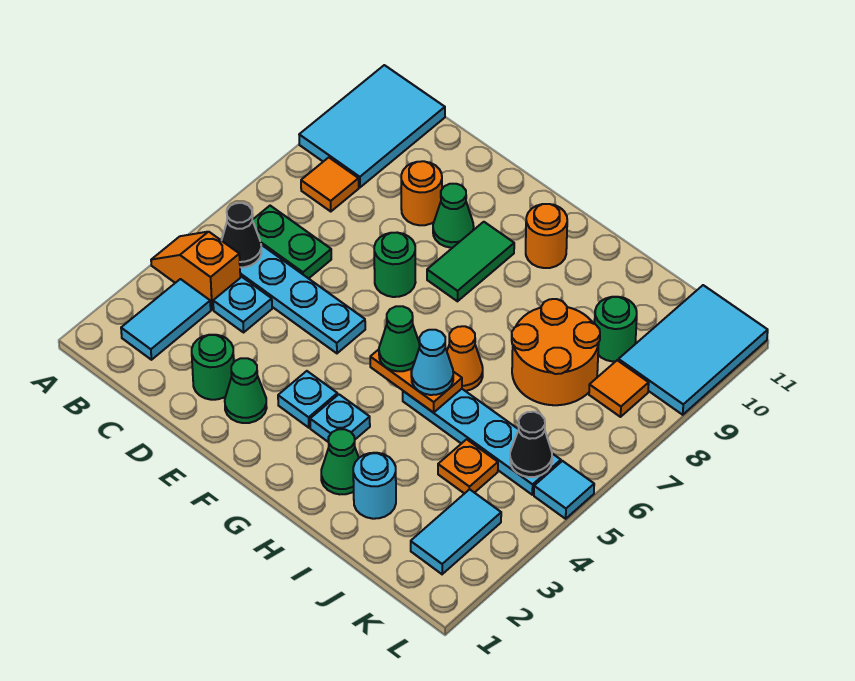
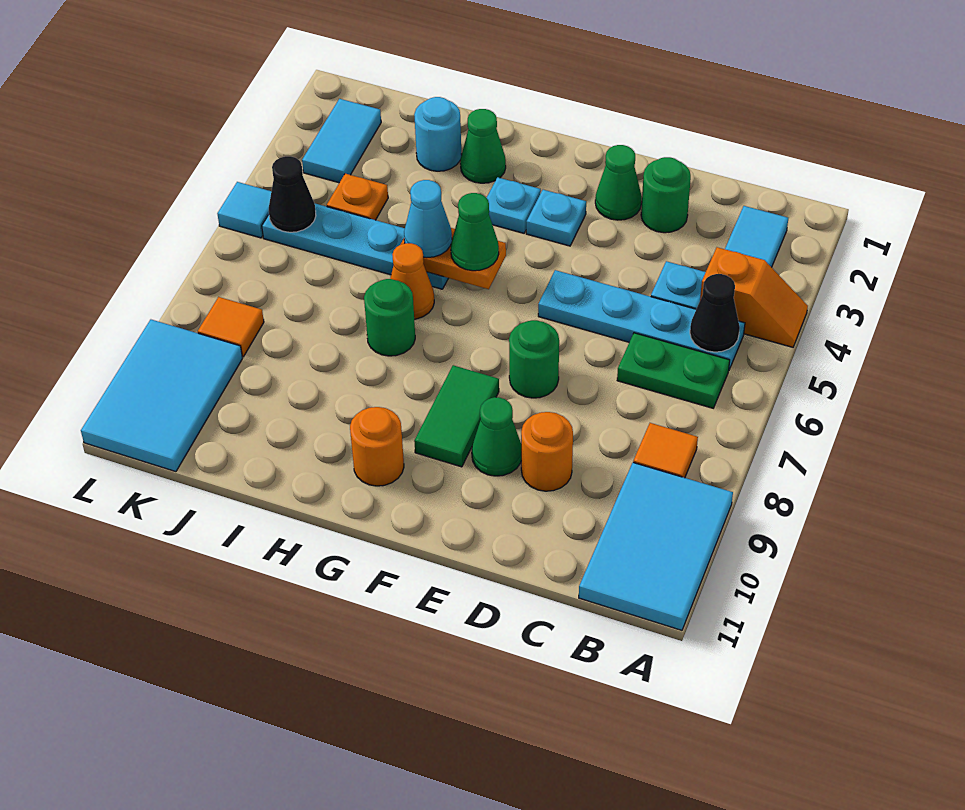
orange round brick I7:J8 level 1 -> none
green round brick J9 level 1 -> green round brick H7 level 1

